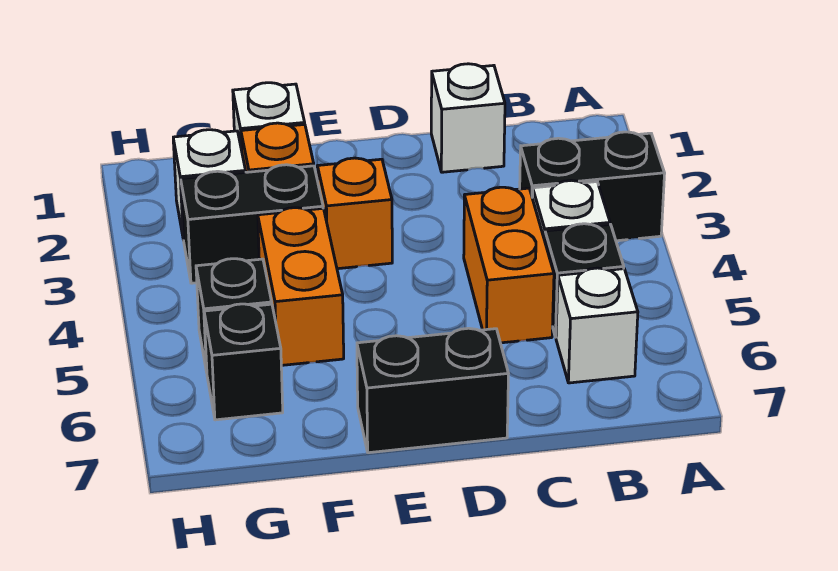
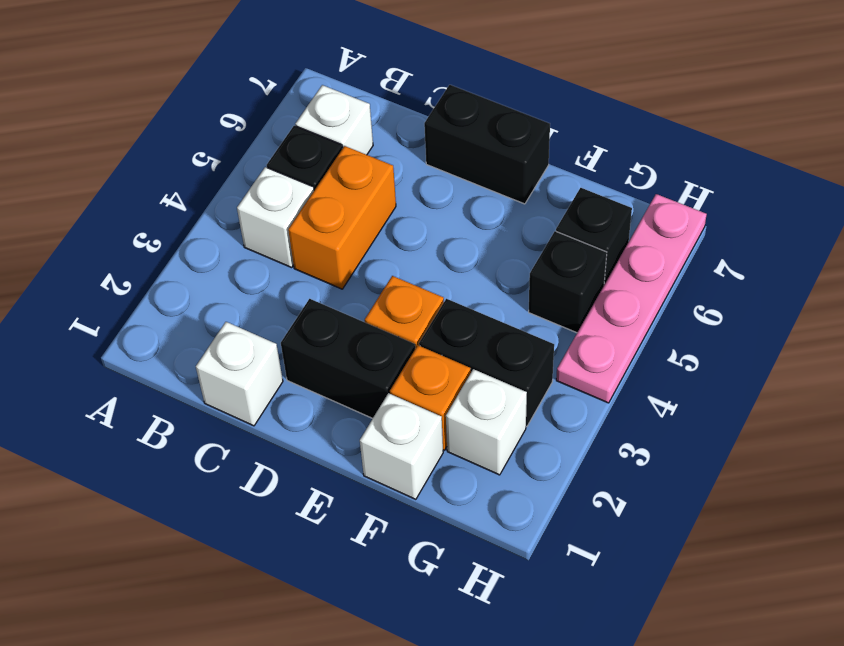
black brick A3:B3 level 1 -> black brick D2:E2 level 1
orange brick F4:F5 level 1 -> none
none -> pink plate H4:H7 level 1

